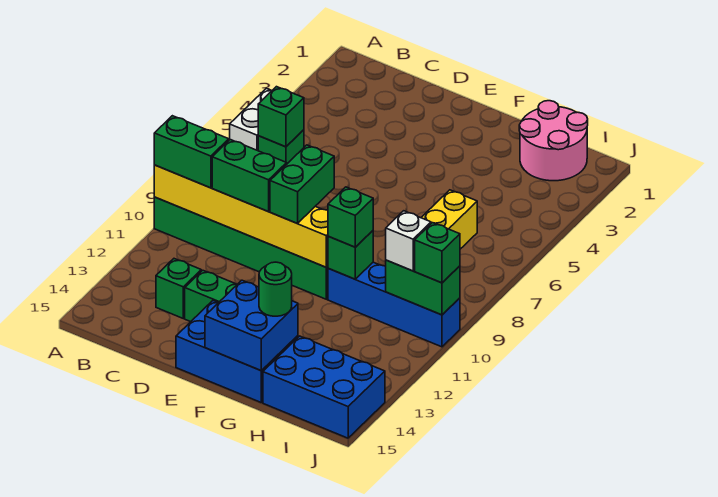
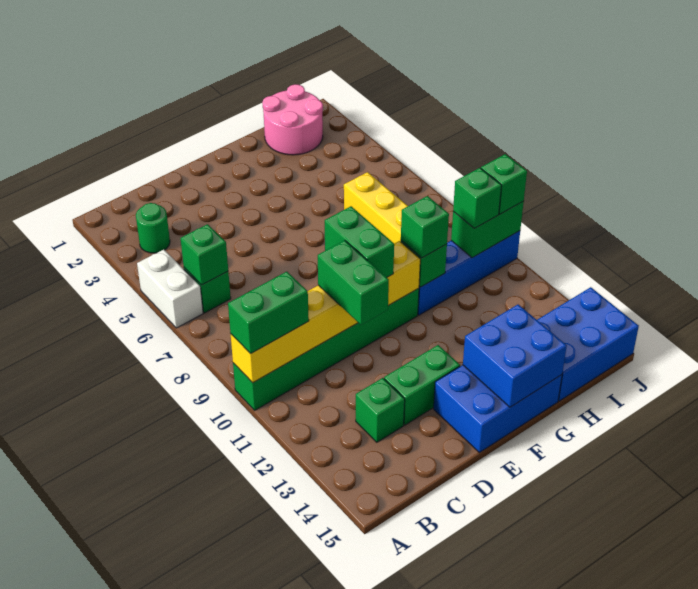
green brick C10:D10 level 3 -> green brick D10:D11 level 3
green round brick G14 level 3 -> green round brick B3 level 1
white brick I10 level 3 -> green brick I10 level 3

